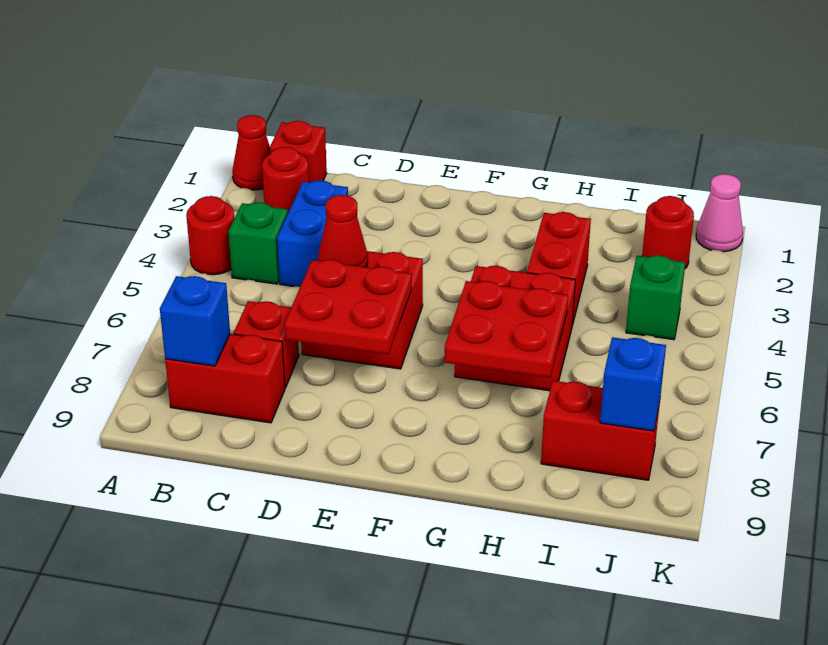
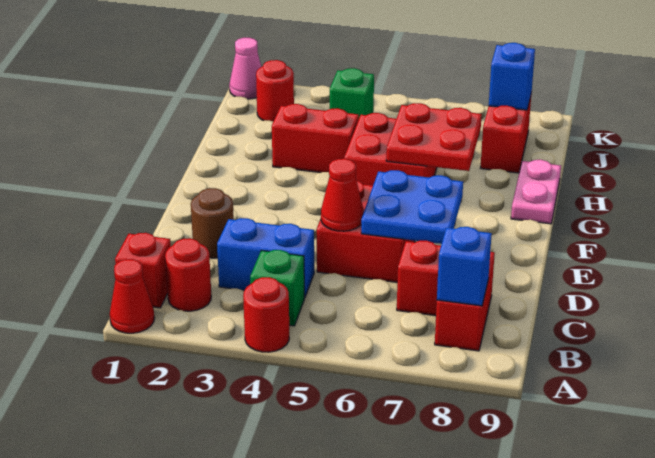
none -> brown round brick D2 level 1
red plate D6:E7 level 2 -> blue plate D6:E7 level 2
none -> pink plate G9:H9 level 1

